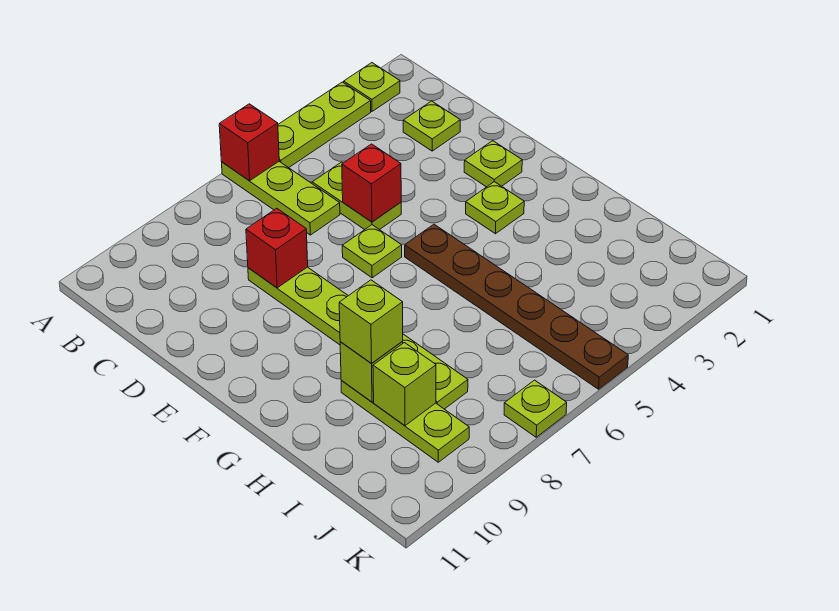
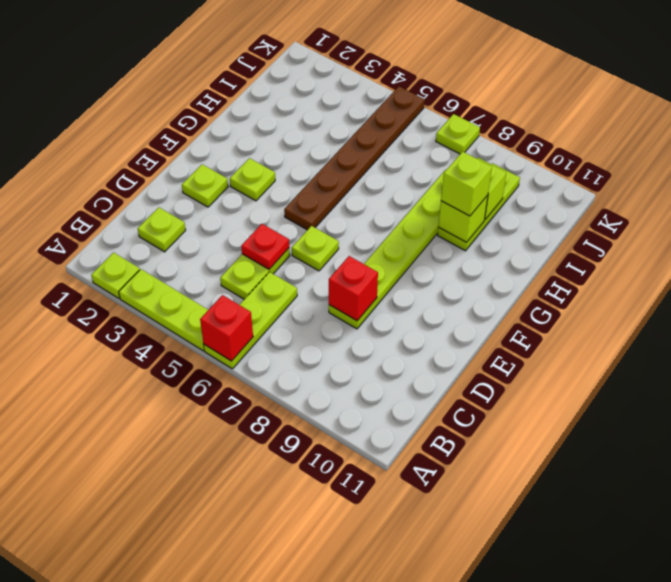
red brick D5 level 2 -> red plate D5 level 2

